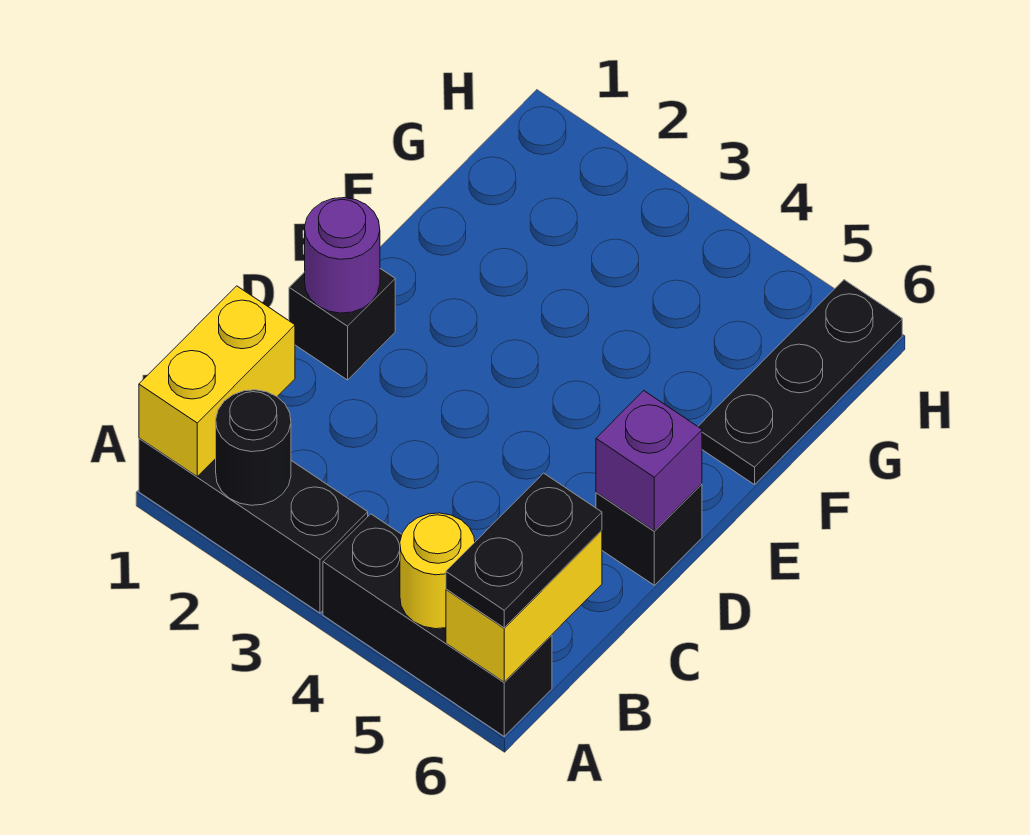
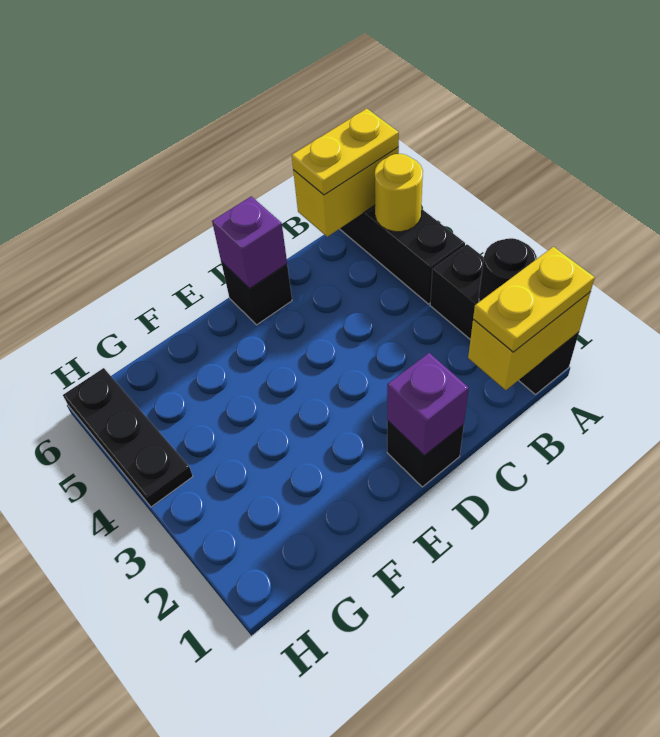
none -> yellow plate A1:B1 level 3
black plate A6:B6 level 3 -> yellow plate A6:B6 level 3
purple round brick D1 level 2 -> purple brick D1 level 2
black plate F6:H6 level 1 -> black plate H4:H6 level 1

